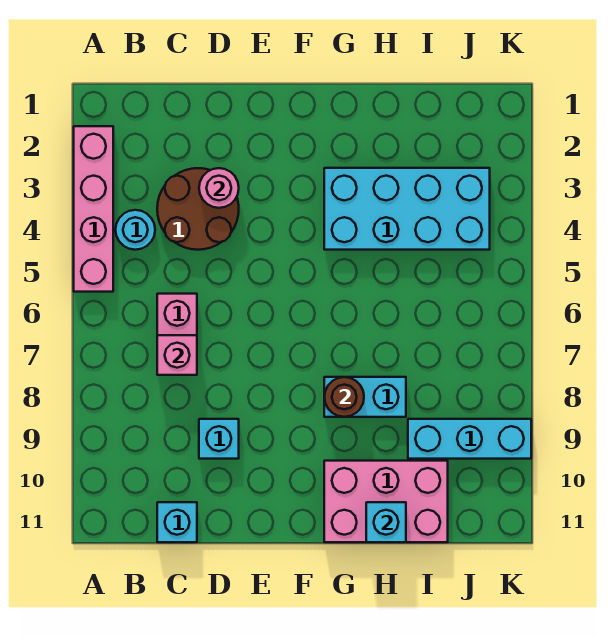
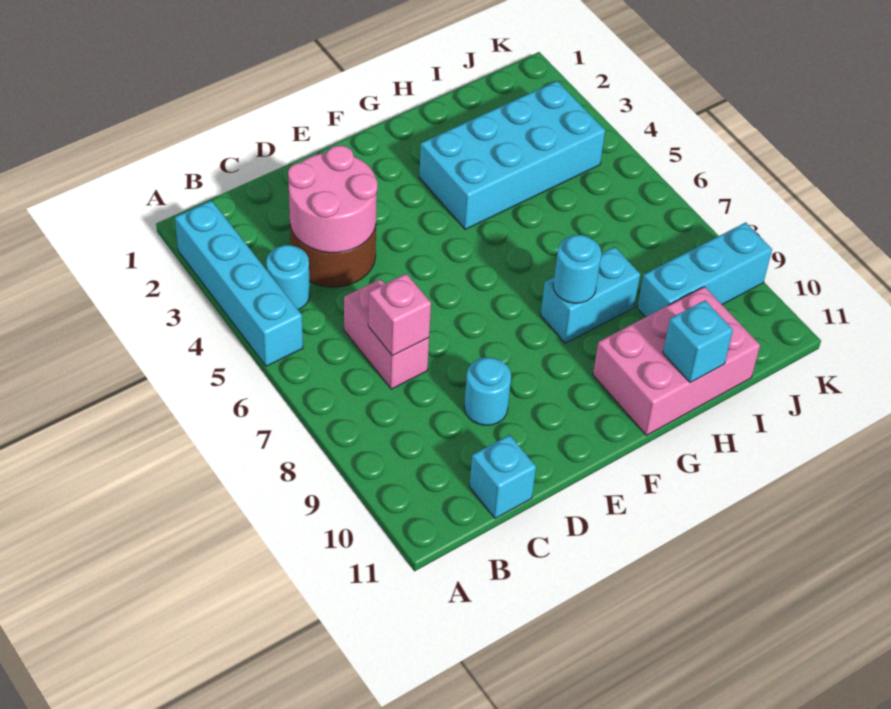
pink brick A2:A5 level 1 -> cyan brick A2:A5 level 1
pink round brick D3 level 2 -> pink round brick C3:D4 level 2
cyan brick D9 level 1 -> cyan round brick D9 level 1
brown round brick G8 level 2 -> cyan round brick G8 level 2

